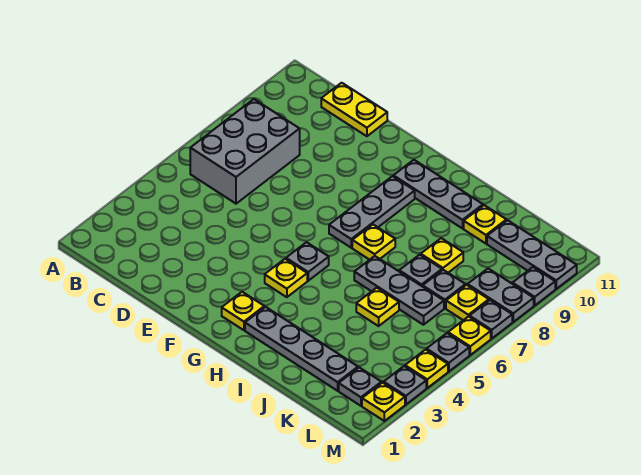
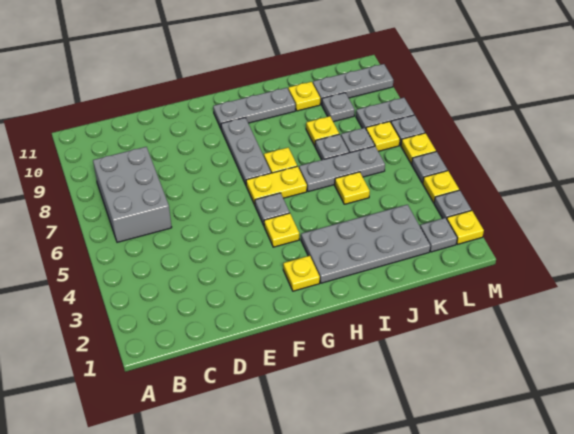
yellow plate C11:D11 level 1 -> yellow plate G6:H6 level 1
grey plate H2:K2 level 1 -> grey plate H2:K3 level 1
grey plate M9 level 1 -> grey plate K9 level 1

